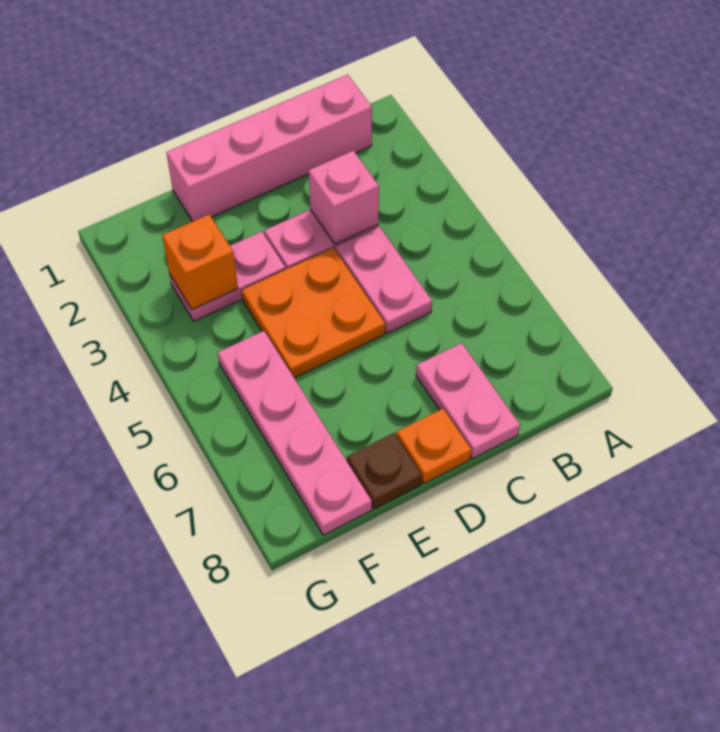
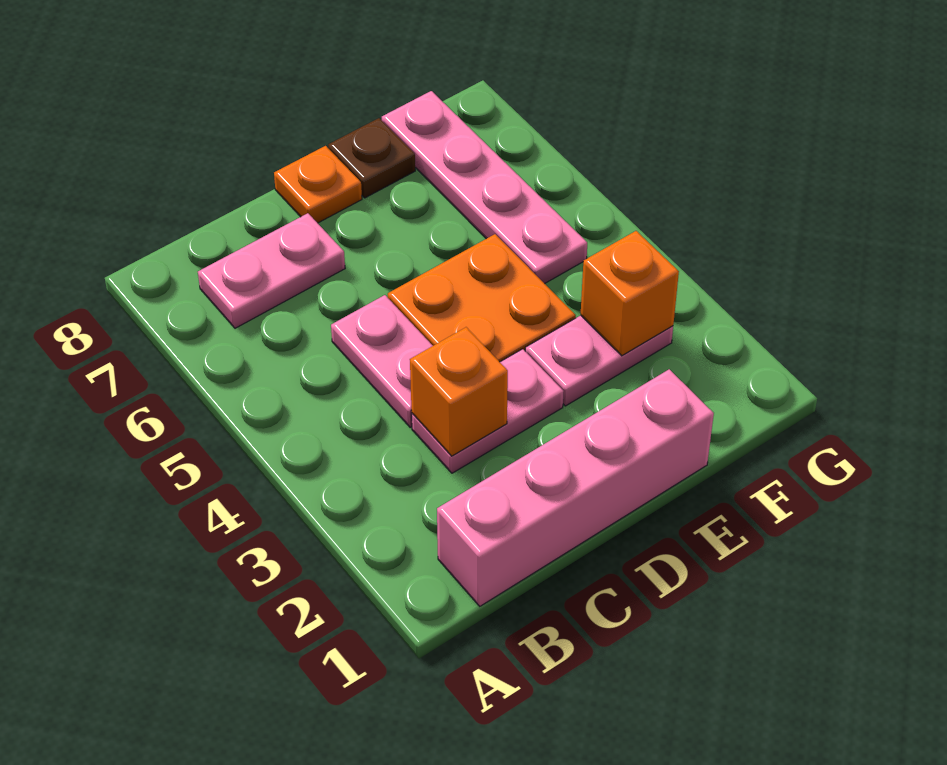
pink brick C3 level 2 -> orange brick C3 level 2
pink plate C7:C8 level 1 -> pink plate B7:C7 level 1

